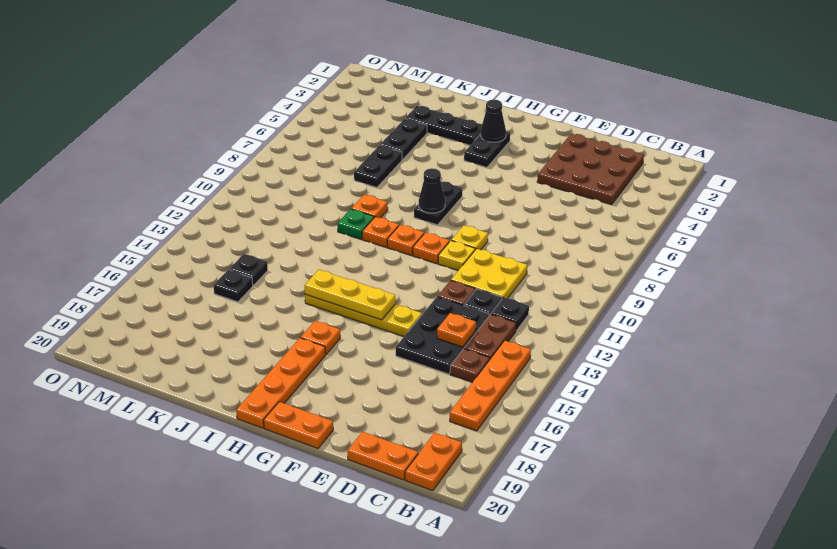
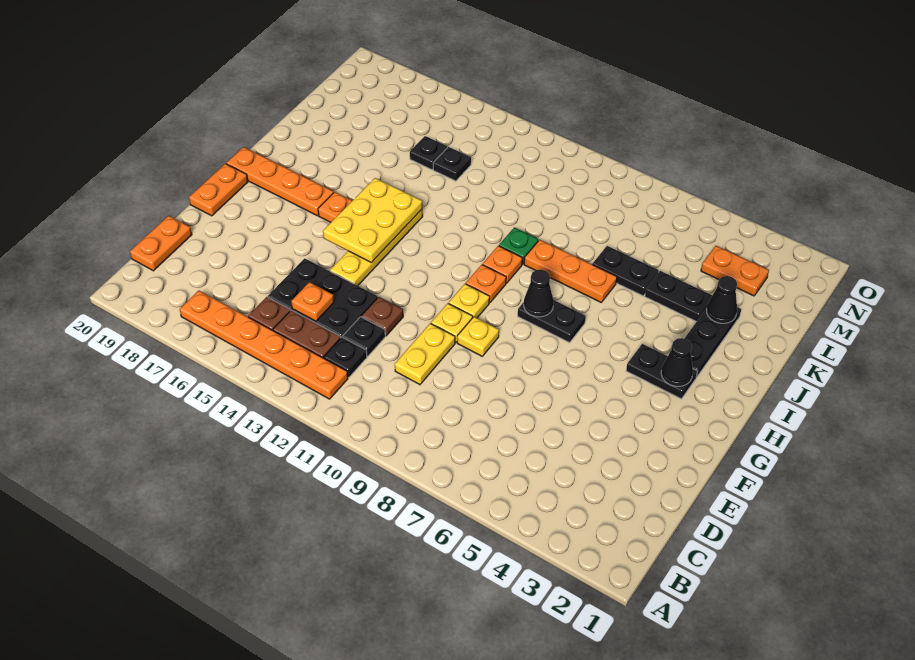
orange plate B14:B17 level 1 -> orange plate B12:B17 level 1
orange plate B19:B20 level 1 -> orange plate M3:M4 level 1
brown plate C2:E4 level 1 -> none
yellow plate D10:E11 level 1 -> yellow plate D10:E10 level 1
orange plate G10 level 1 -> yellow plate G10 level 1
yellow plate G14:I14 level 2 -> yellow plate G14:I15 level 2
orange plate J9 level 1 -> orange plate J7:J9 level 1
none -> black cone K3 level 2

